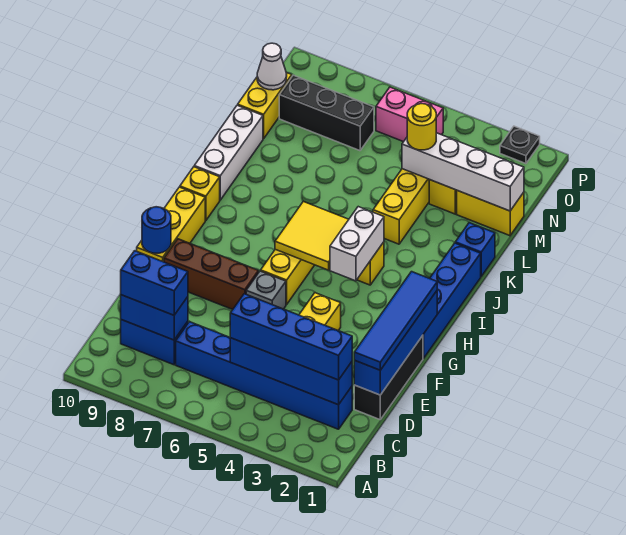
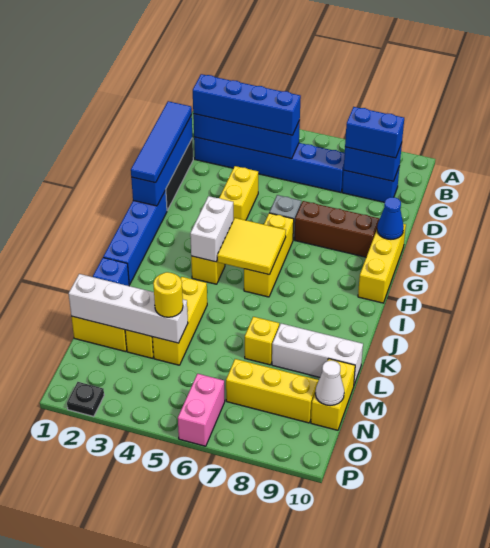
blue round brick F10 level 2 -> blue cone F10 level 2
yellow brick I10 level 1 -> yellow brick L7 level 1
white brick J10:L10 level 1 -> white brick L8:L10 level 1
black brick N7:N9 level 1 -> yellow brick N7:N9 level 1
pink brick O5:O6 level 1 -> pink brick O6:P6 level 1

